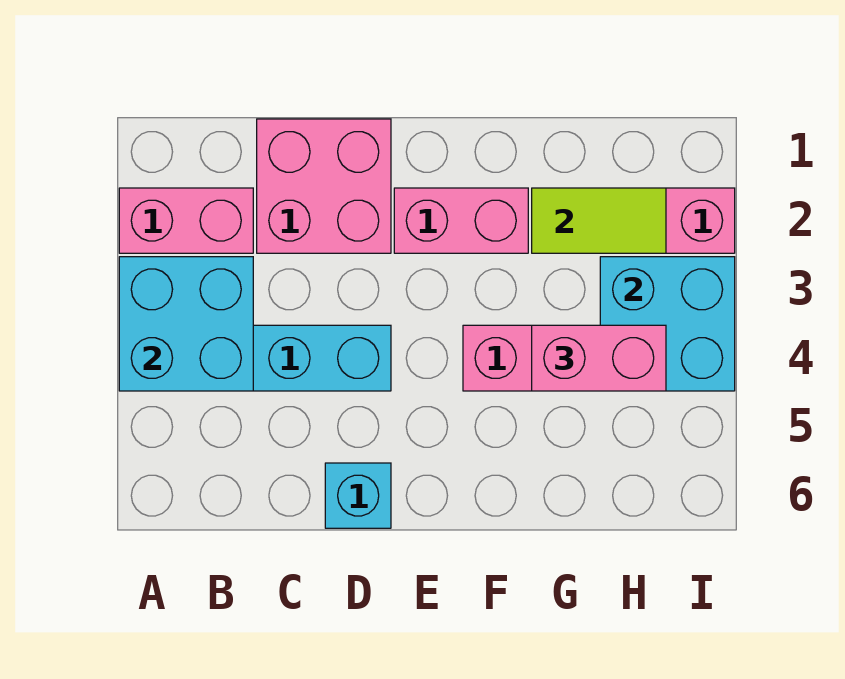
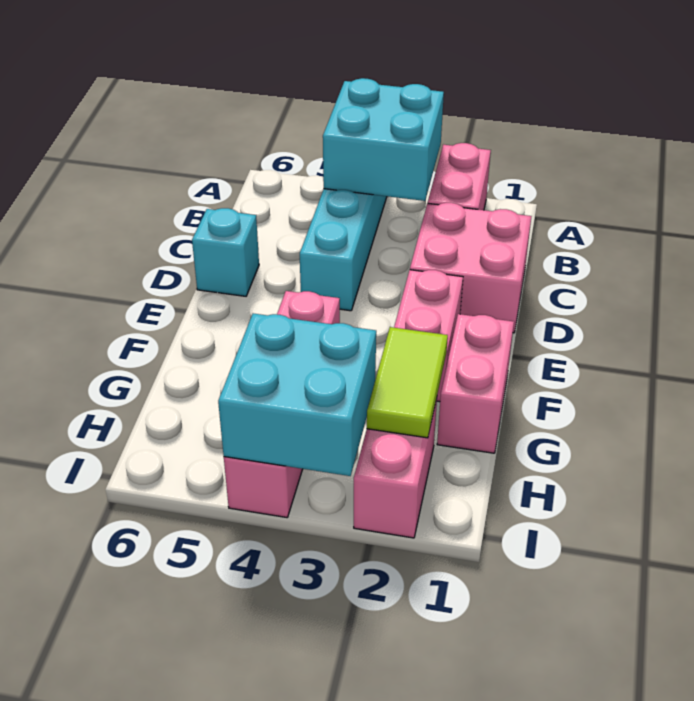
pink brick G4:H4 level 3 -> pink brick F1:G1 level 1

